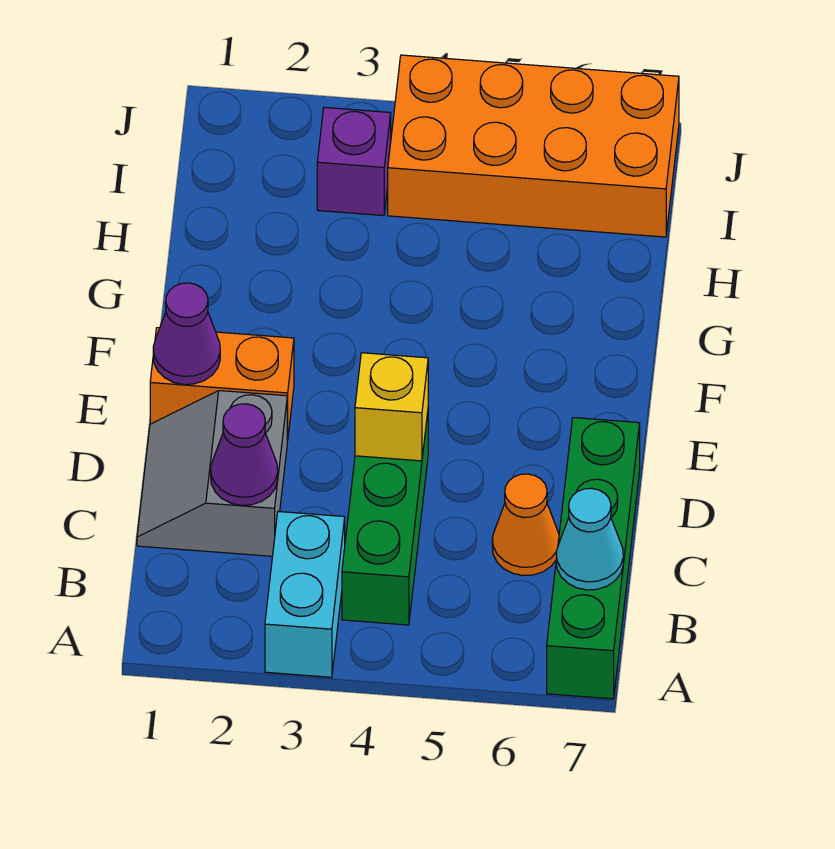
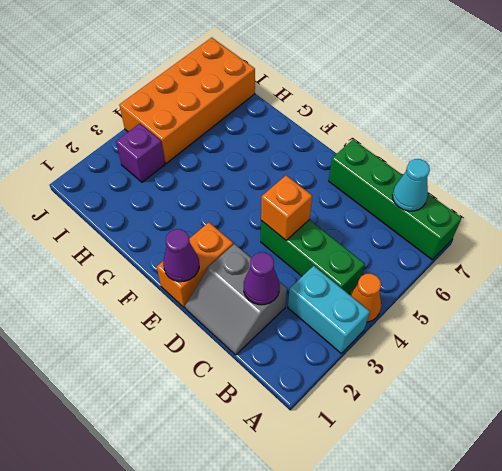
orange cone C6 level 1 -> orange cone A4 level 1
yellow brick D4 level 2 -> orange brick D4 level 2

